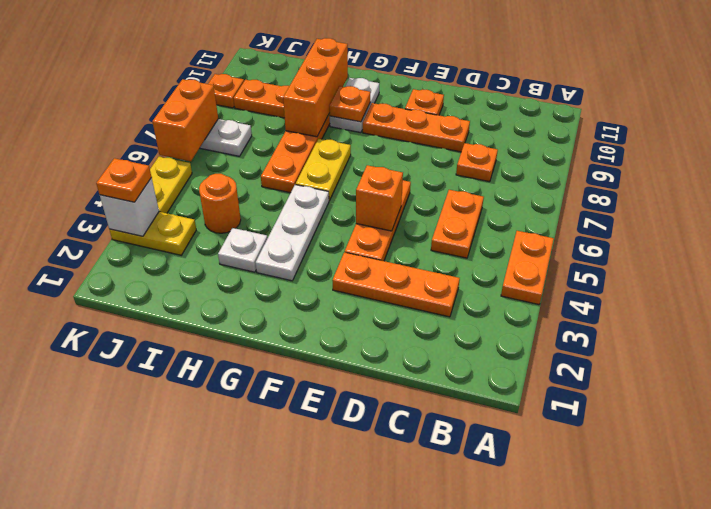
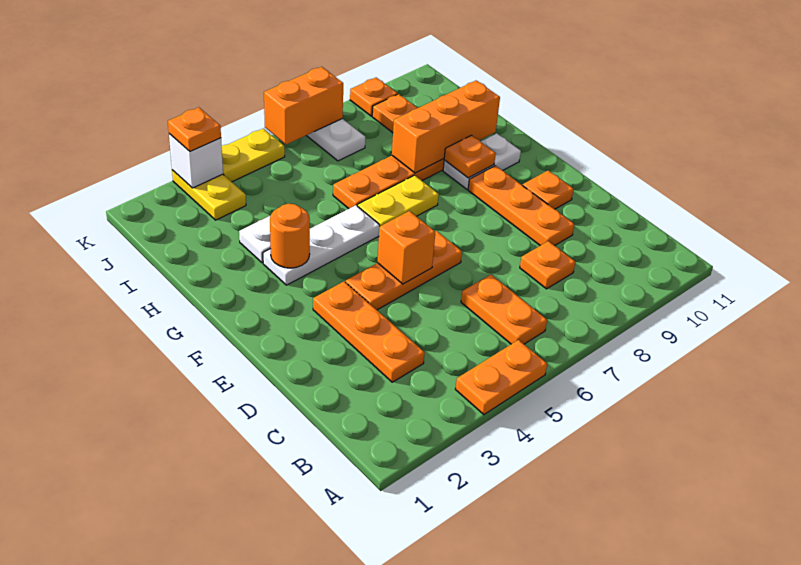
orange plate C5:C6 level 1 -> orange plate B6:C6 level 1
orange round brick I4 level 1 -> orange round brick G3 level 2

